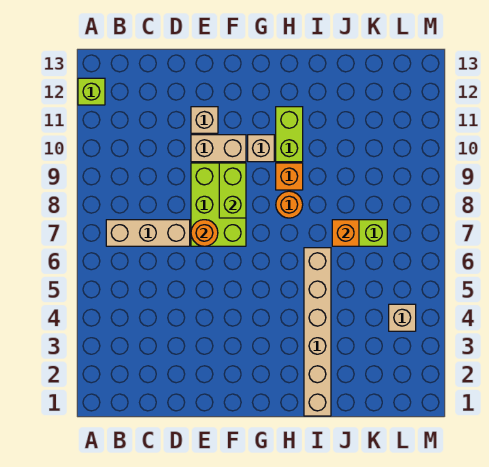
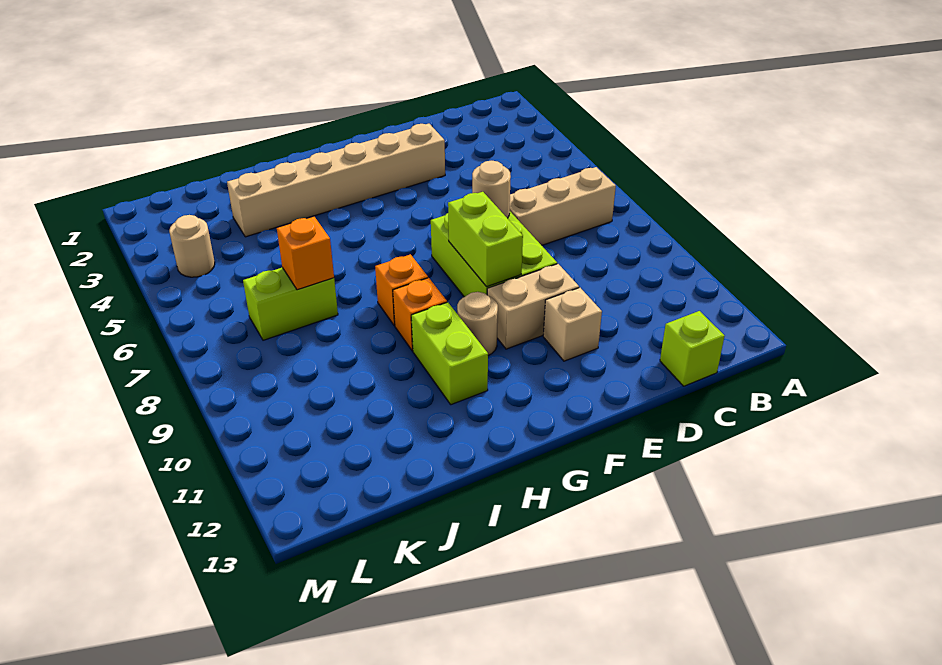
lime brick A12 level 1 -> lime brick C13 level 1
orange round brick E7 level 2 -> tan round brick E7 level 2
tan brick G10 level 1 -> tan round brick G10 level 1
orange round brick H8 level 1 -> orange brick H8 level 1
tan brick I1:I6 level 1 -> tan brick E3:J3 level 1
tan brick L4 level 1 -> tan round brick L4 level 1

